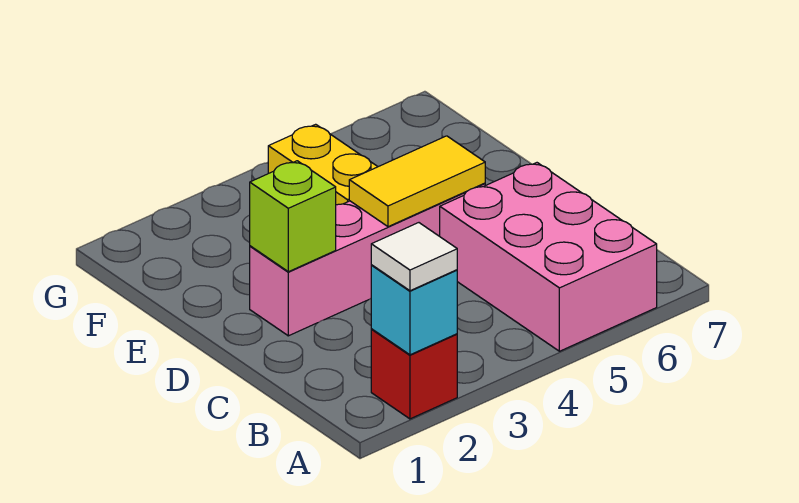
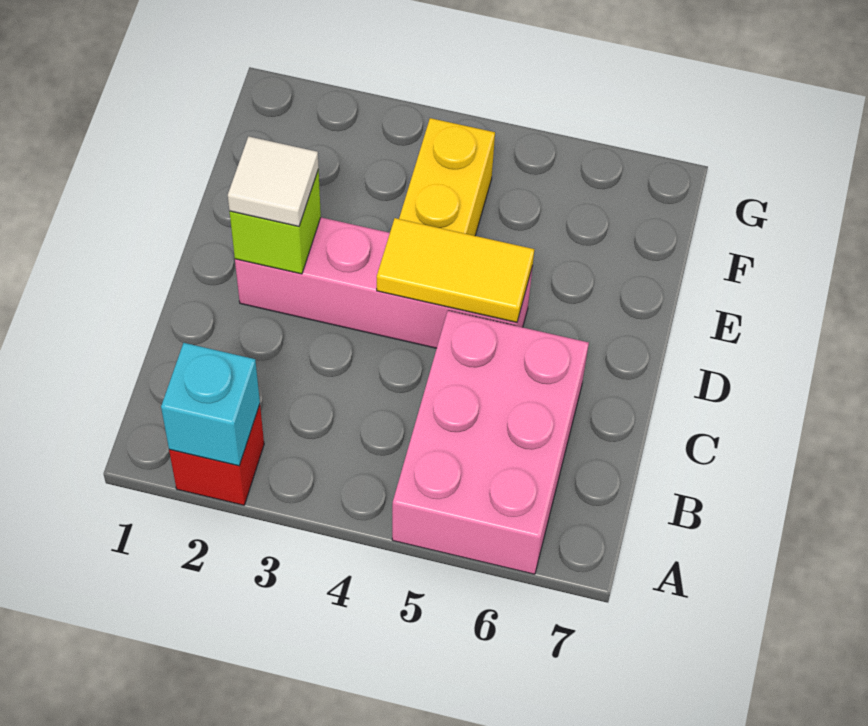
white tile A2 level 3 -> white tile D2 level 3

